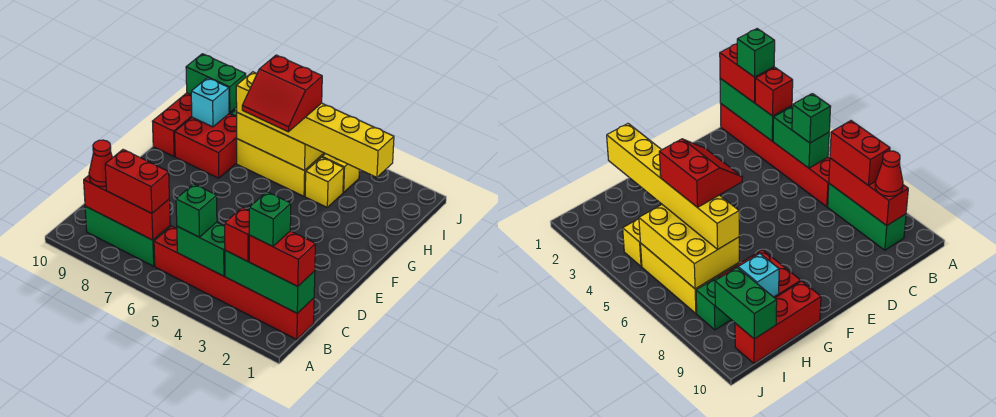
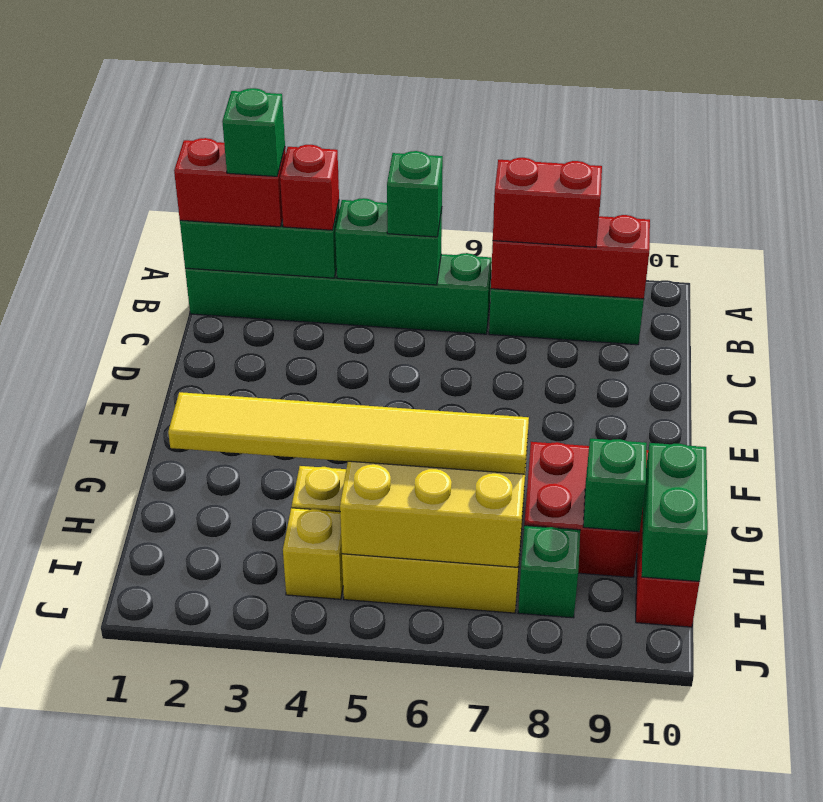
red brick B1:B6 level 1 -> green brick B1:B6 level 1
red cone B9 level 3 -> none
red slope G5:H6 level 4 top H -> none
yellow brick H2:H7 level 3 -> yellow tile H2:H7 level 3
cyan brick H9 level 2 -> green brick H9 level 2
green brick I9:I10 level 2 -> green brick H10:I10 level 2

